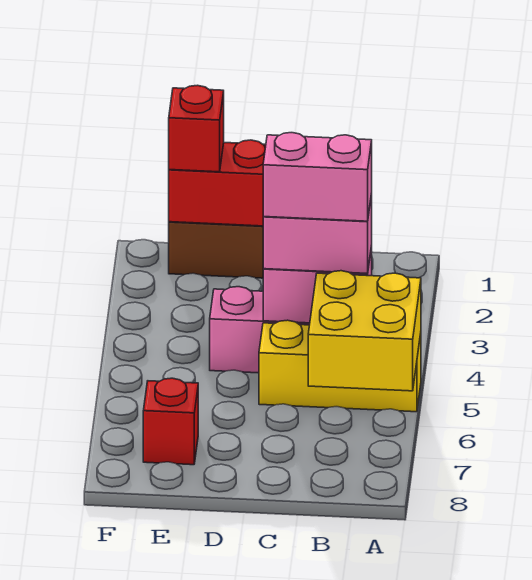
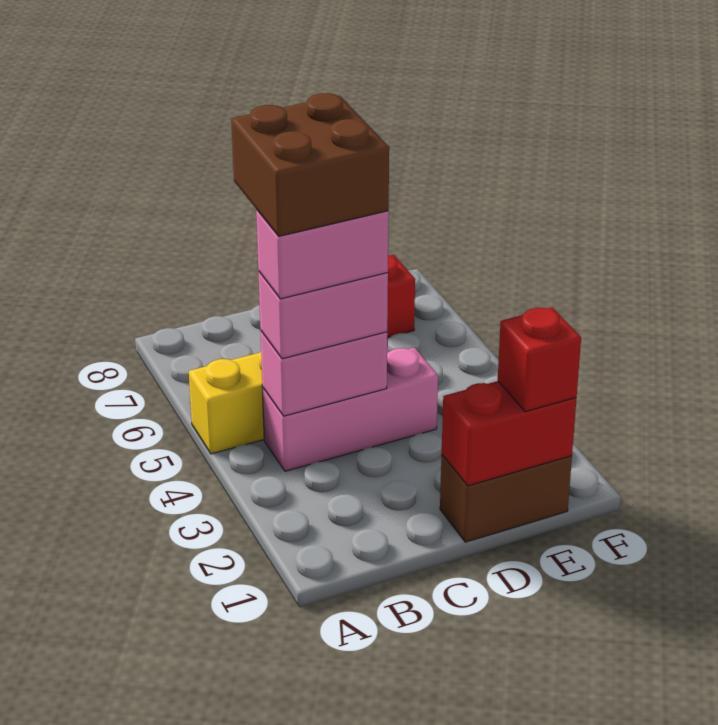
yellow brick A5:B6 level 2 -> none
none -> brown brick B4:C5 level 5

